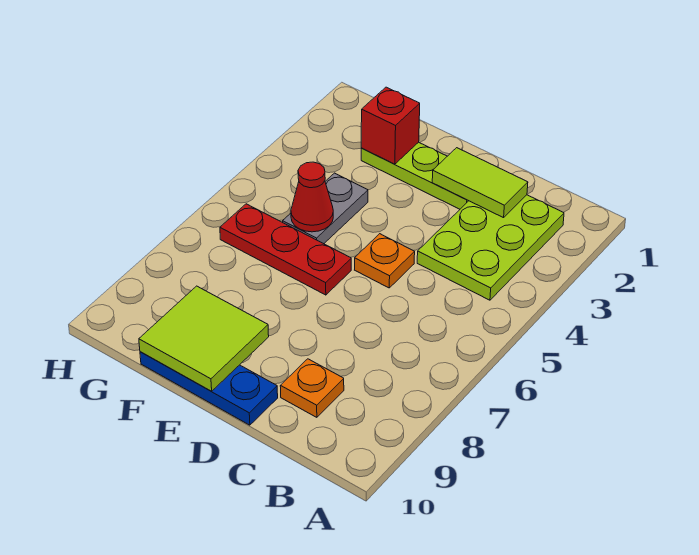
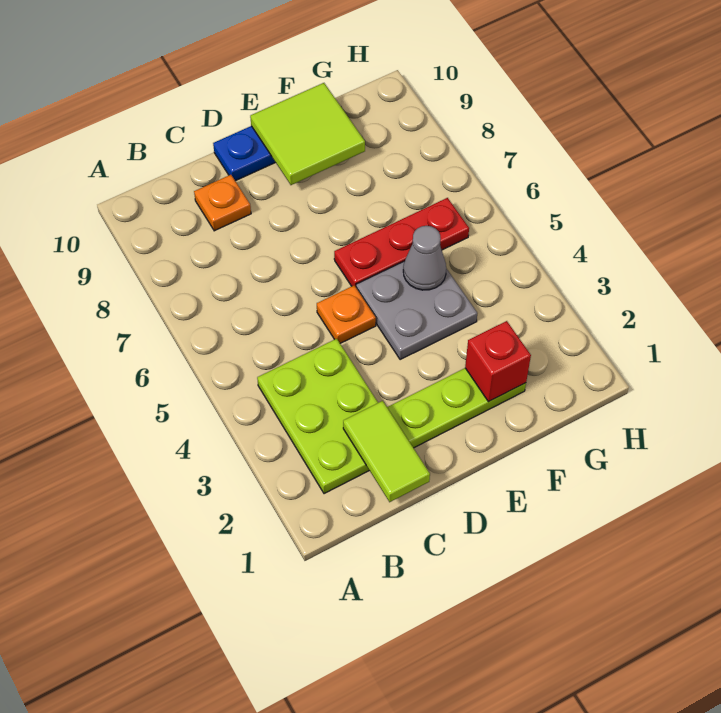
lime tile C2:D2 level 2 -> lime tile C1:C2 level 2
grey plate F4:F5 level 1 -> grey plate E4:F5 level 1
red cone F5 level 2 -> grey cone F5 level 2

